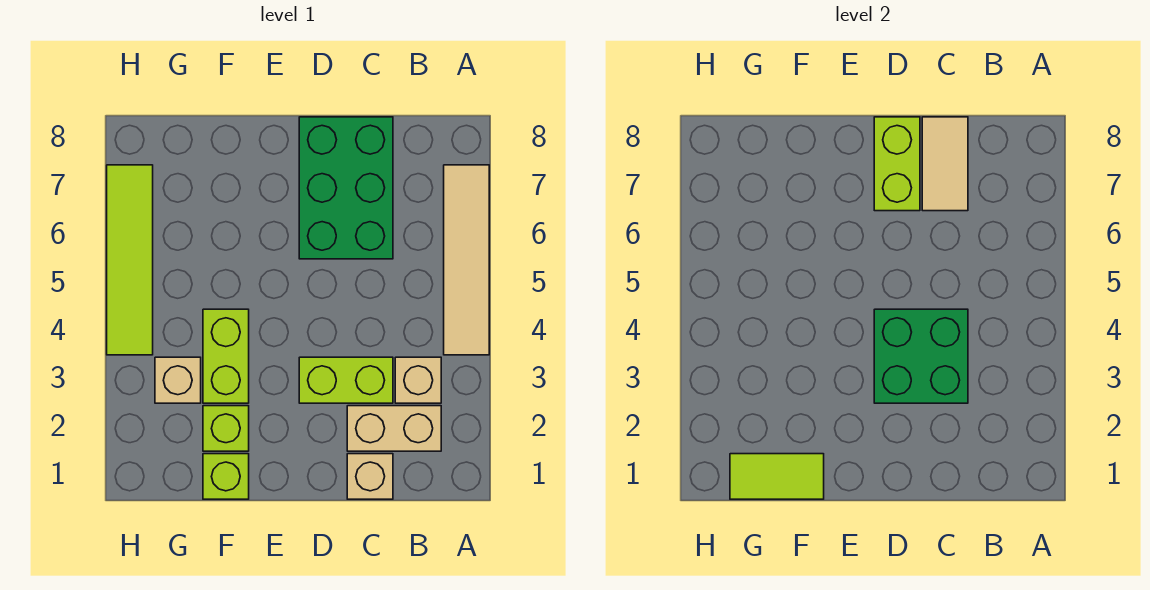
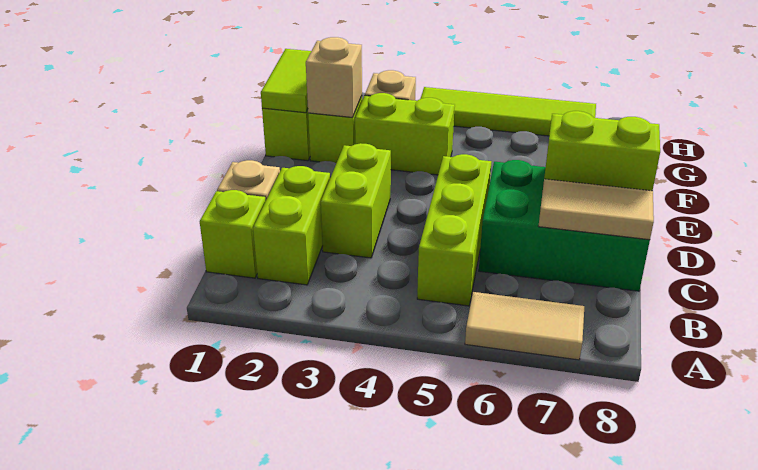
tan tile A4:A7 level 1 -> tan tile A6:A7 level 1
none -> lime brick B1 level 1
tan brick B2:C2 level 1 -> lime brick B2:C2 level 1
tan brick B3 level 1 -> tan brick F2 level 2
none -> lime brick B5:D5 level 1
green brick C3:D4 level 2 -> none

